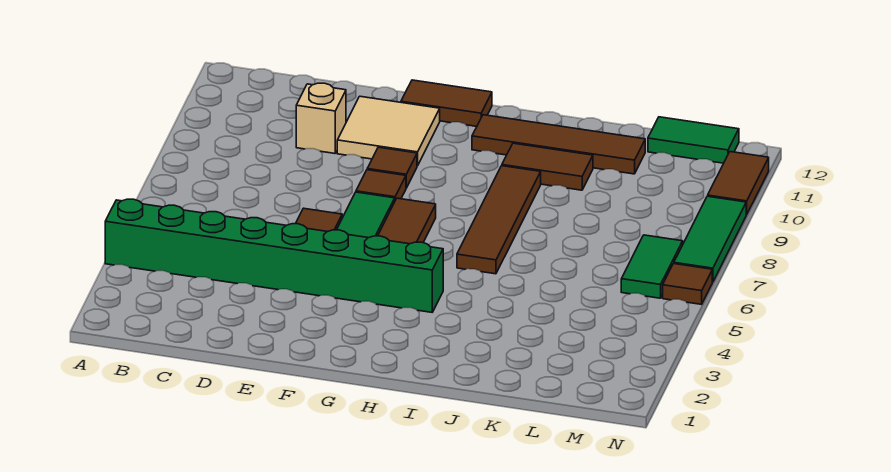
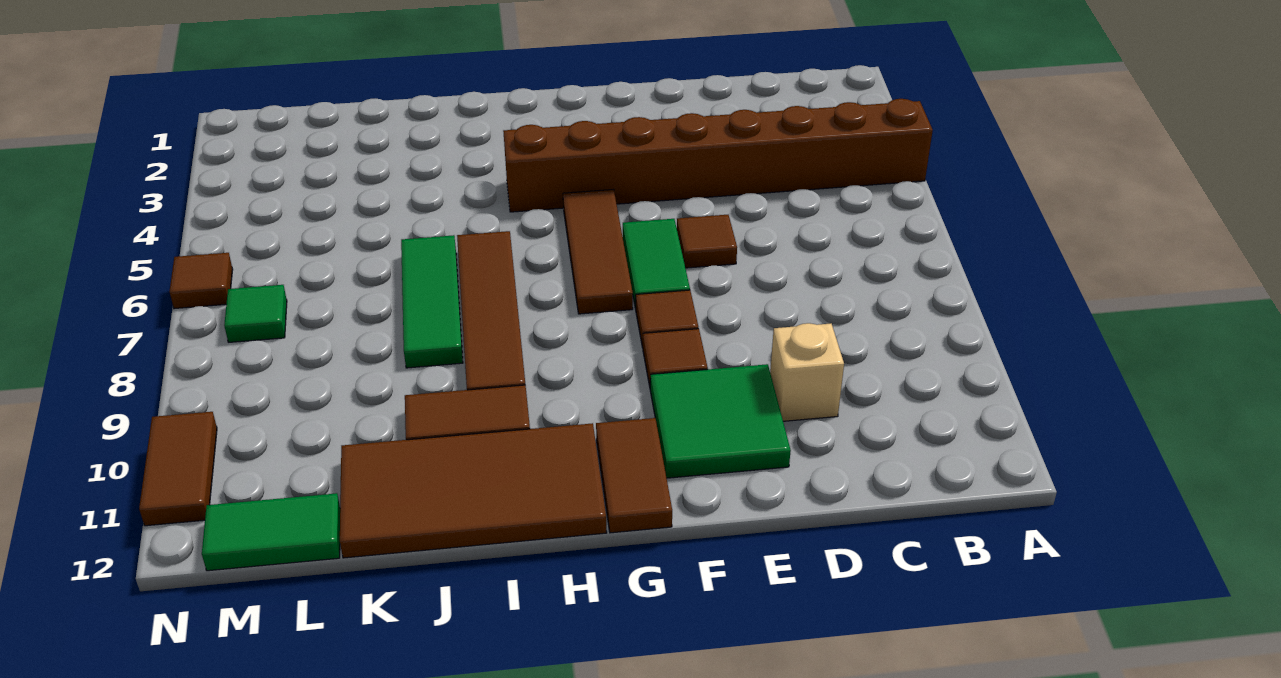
green brick A4:H4 level 1 -> brown brick A4:H4 level 1
tan tile E10:F11 level 1 -> green tile E10:F11 level 1
brown tile F12:G12 level 1 -> brown tile G11:G12 level 1
brown tile H11:K11 level 1 -> brown tile H11:K12 level 1
green tile M6:M7 level 1 -> green tile M7 level 1
green tile N7:N9 level 1 -> green tile J6:J8 level 1

